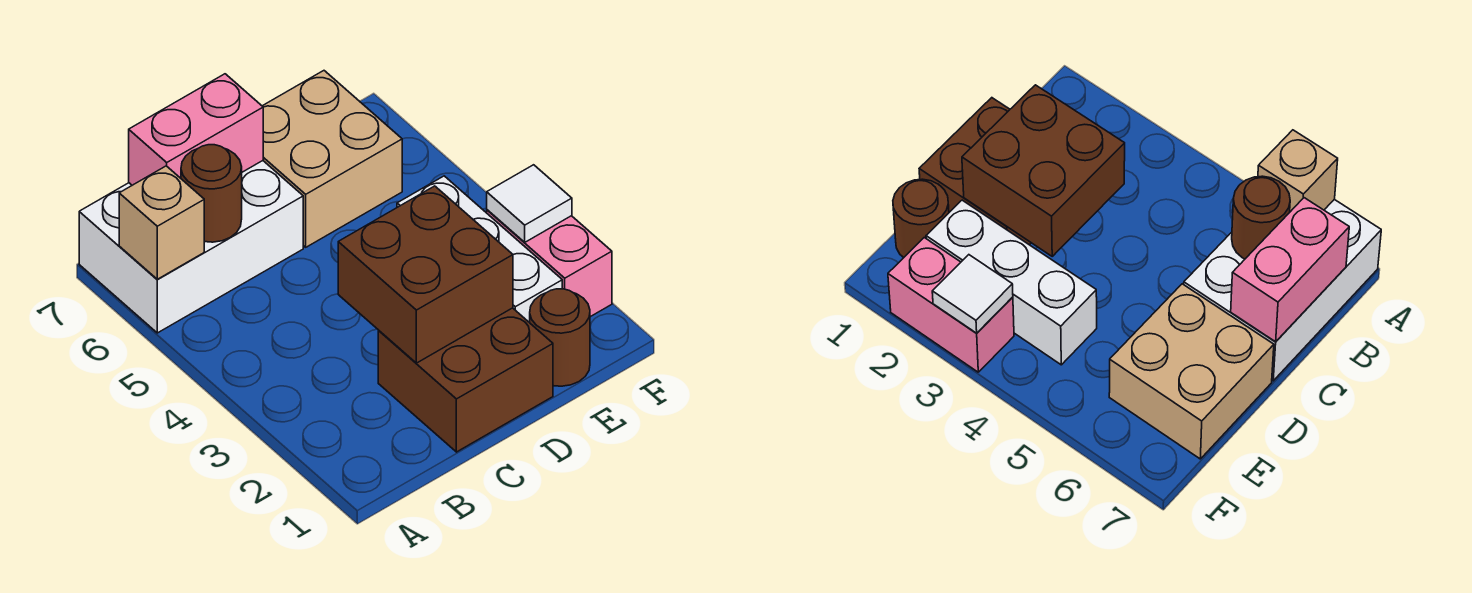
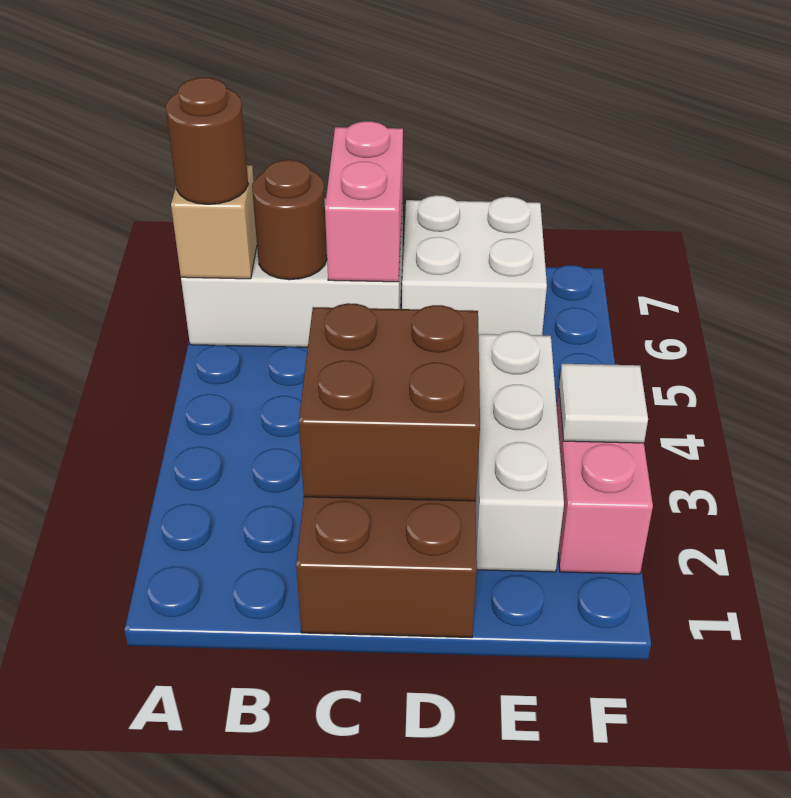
pink brick B7:C7 level 2 -> pink brick C6:C7 level 2
tan brick D6:E7 level 1 -> white brick D6:E7 level 1
brown round brick E1 level 1 -> brown round brick A6 level 3

